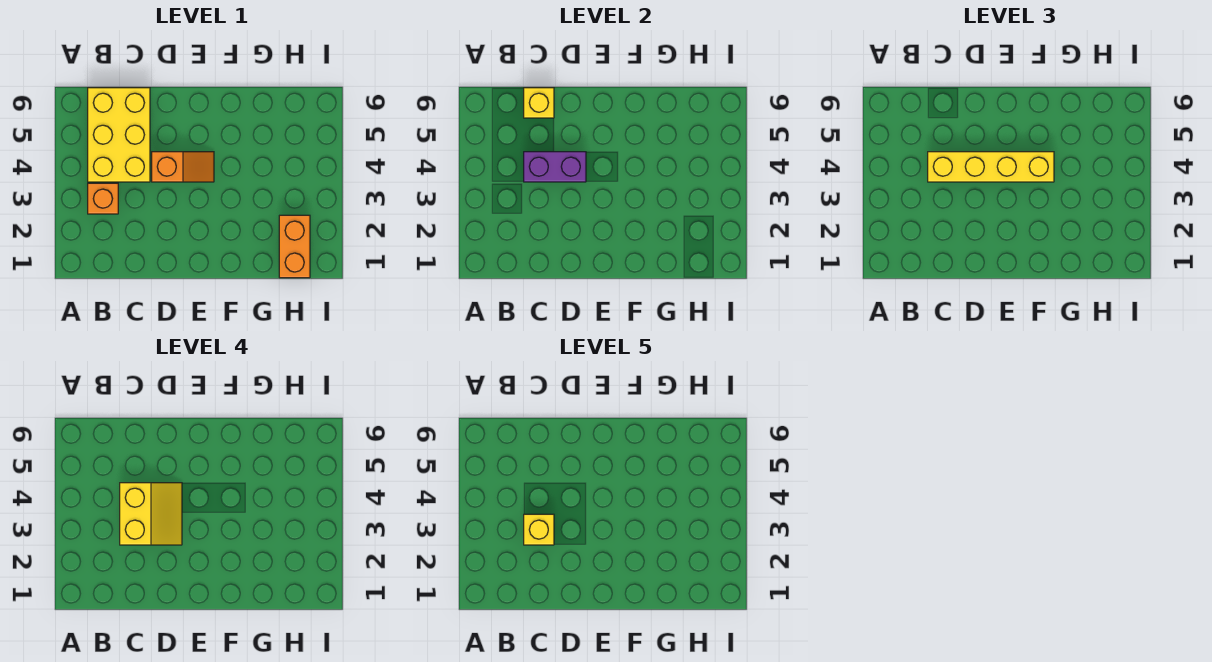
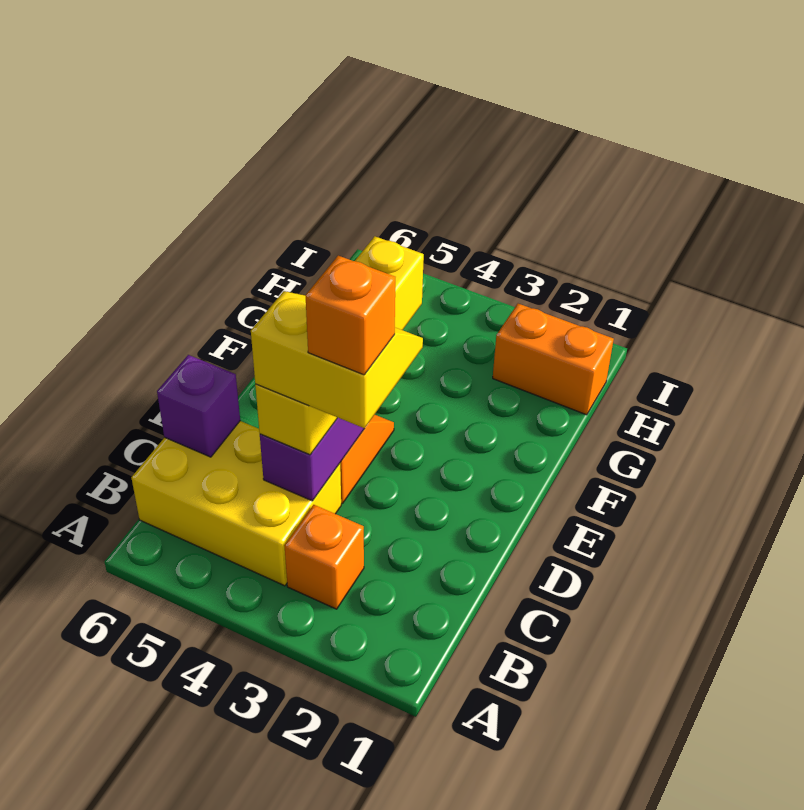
yellow brick C3 level 5 -> orange brick C3 level 5
yellow brick C6 level 2 -> purple brick C6 level 2

